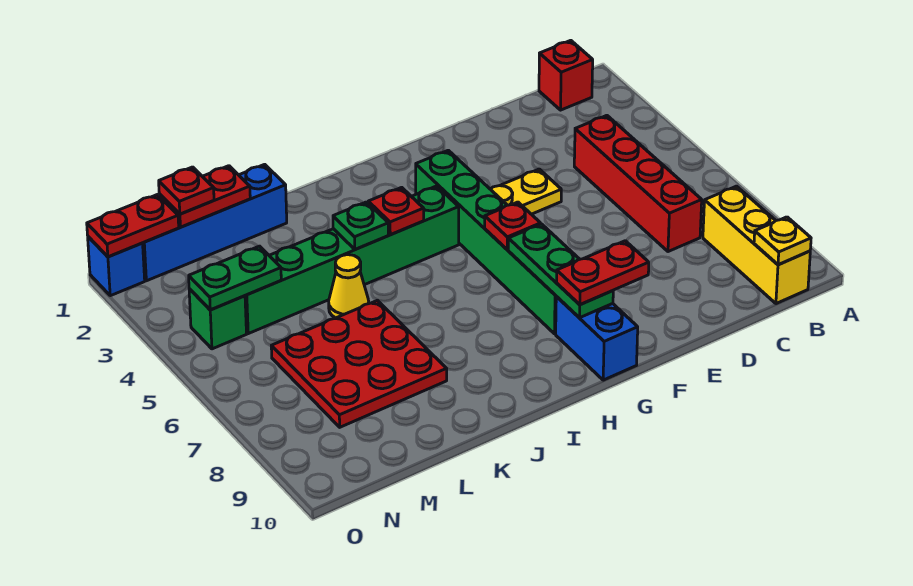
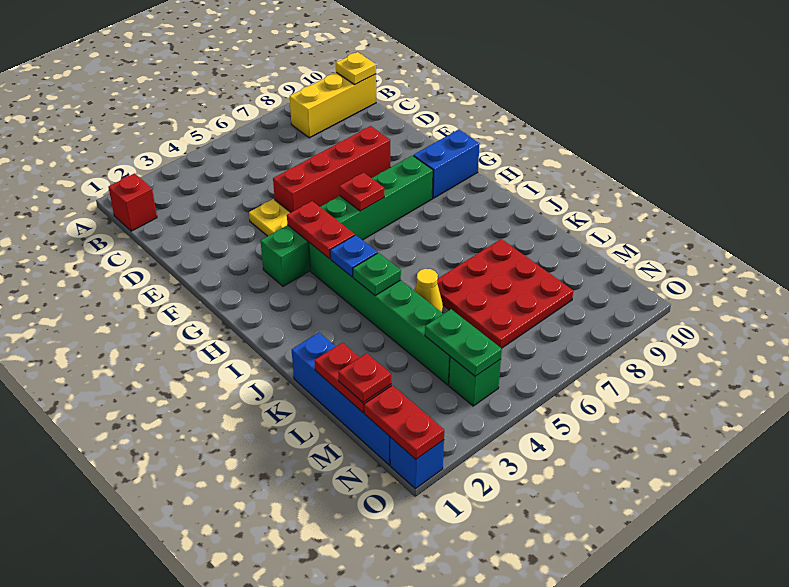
red brick C4:C7 level 1 -> red brick E5:E8 level 1
red plate F9:G9 level 3 -> red plate G4:H4 level 2
green plate G7:G9 level 2 -> none
red plate I4 level 2 -> blue plate I4 level 2

